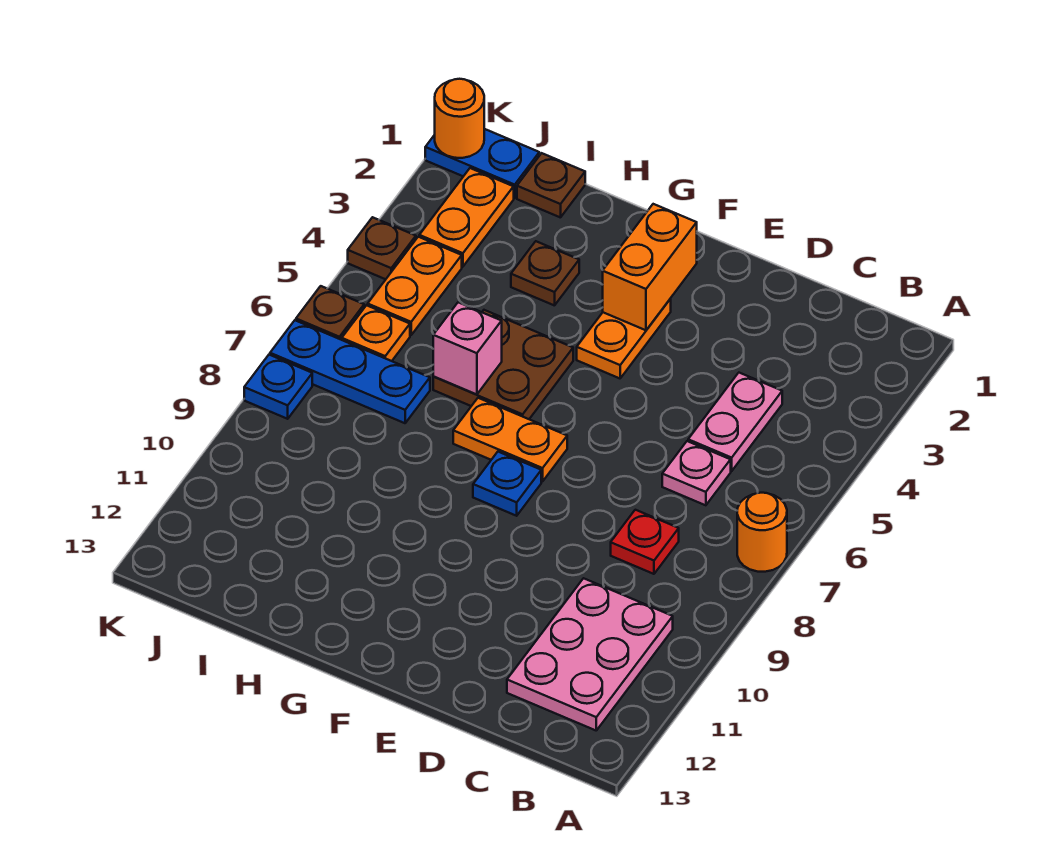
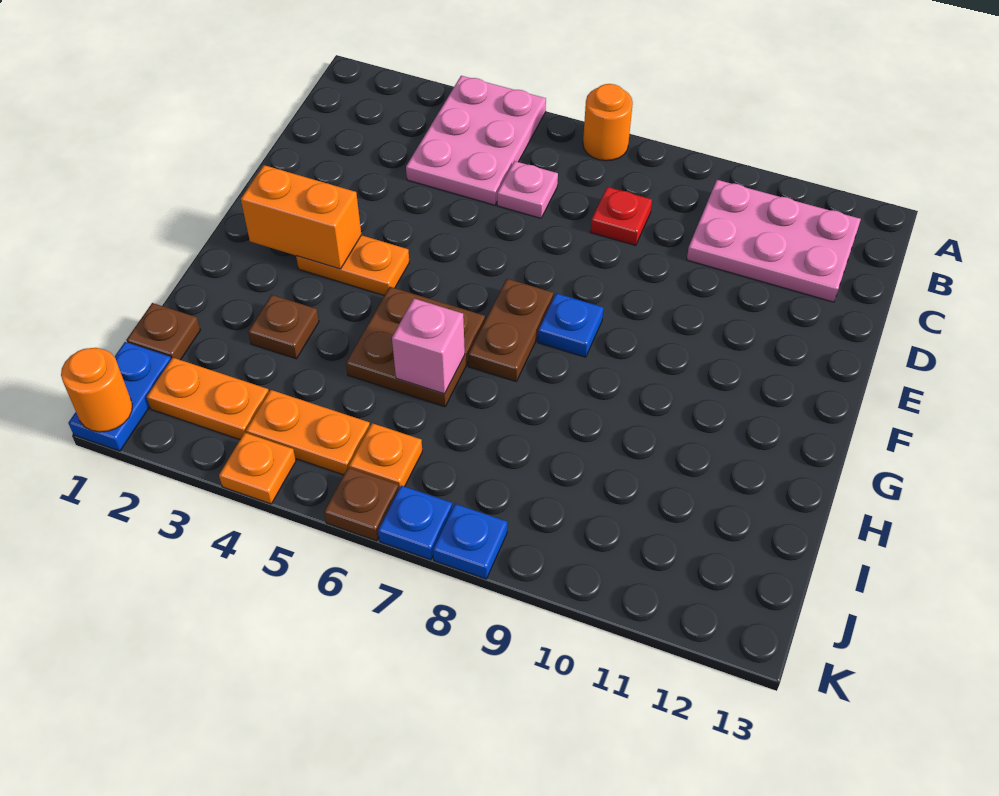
pink plate C4:C5 level 1 -> pink plate A4:C5 level 1
orange plate F7:G7 level 1 -> brown plate F7:G7 level 1
blue plate I7:K7 level 1 -> blue plate K7 level 1
brown plate K4 level 1 -> orange plate K4 level 1

